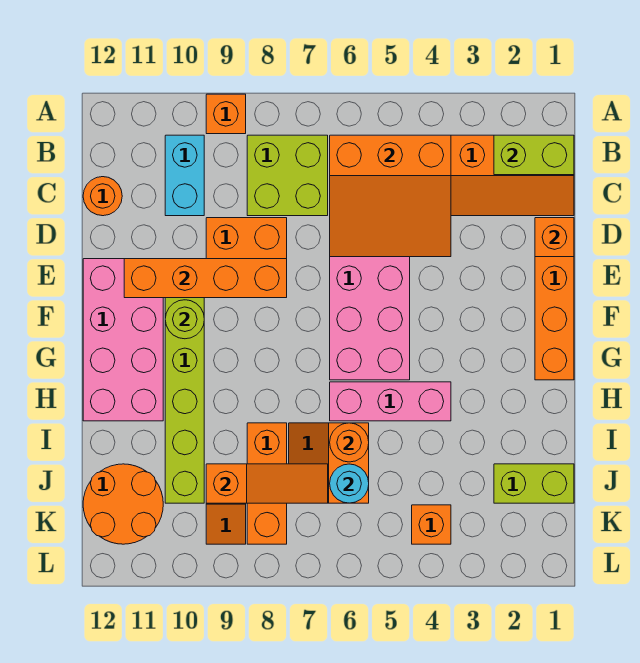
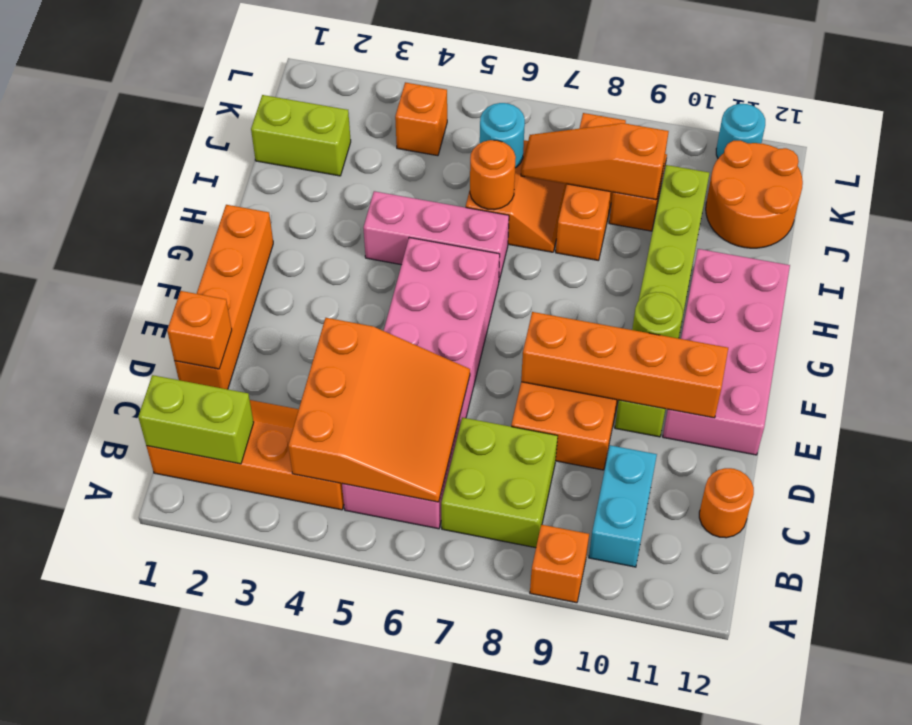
orange slope B4:D6 level 2 top B -> orange slope B4:D6 level 2 top 4
none -> cyan round brick L11 level 1

